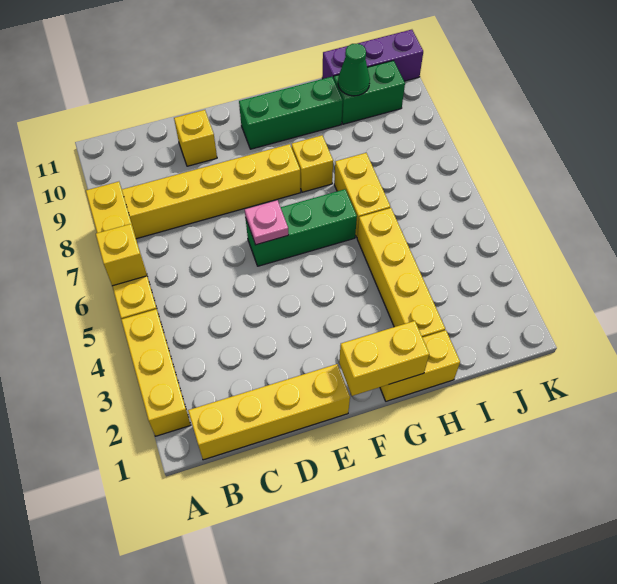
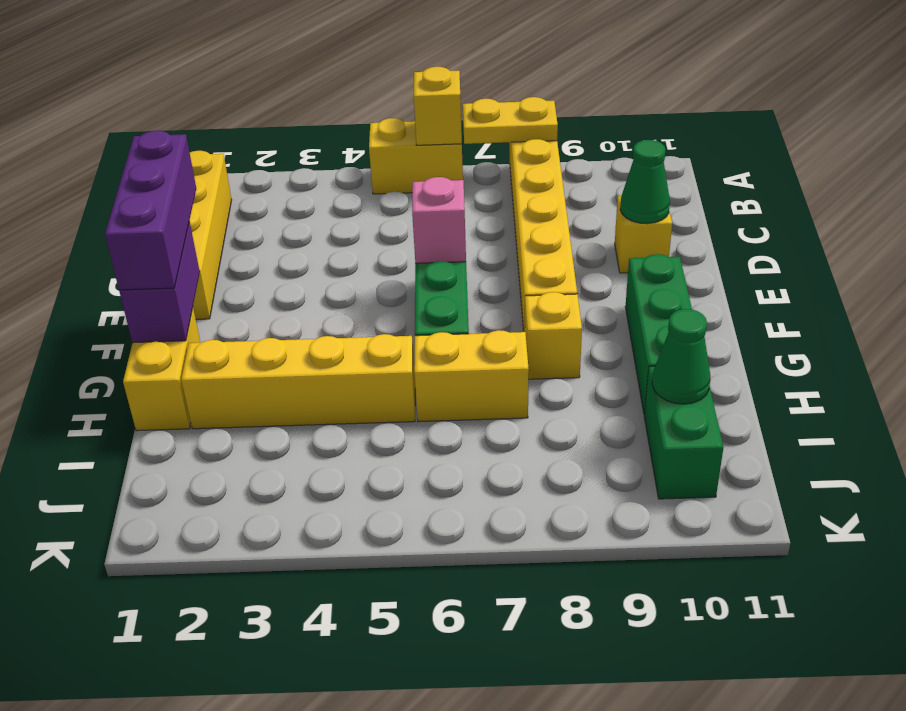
yellow brick A2:A4 level 1 -> none
none -> green cone D10 level 2
pink plate E6 level 2 -> pink brick E6 level 2
yellow brick F1:G1 level 2 -> purple brick F1:G1 level 2
purple brick I11:K11 level 1 -> purple brick E1:G1 level 3

